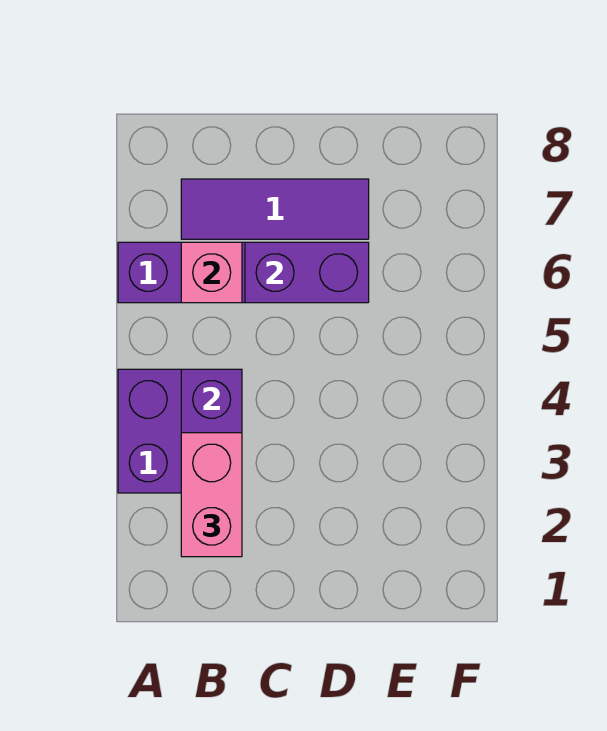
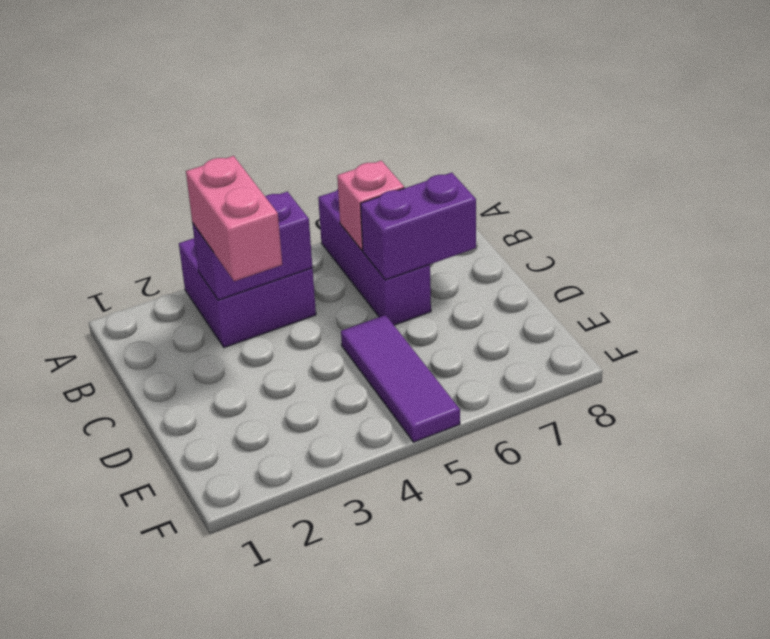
pink brick B2:B3 level 3 -> pink brick B3:C3 level 3
purple tile B7:D7 level 1 -> purple tile D5:F5 level 1
purple brick C6:D6 level 2 -> purple brick C6:C7 level 2

